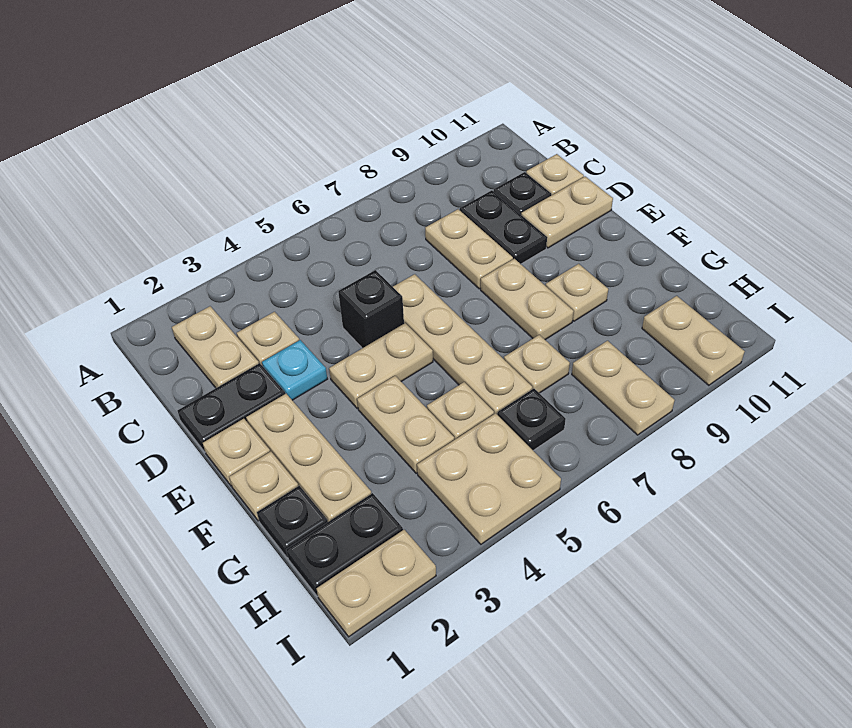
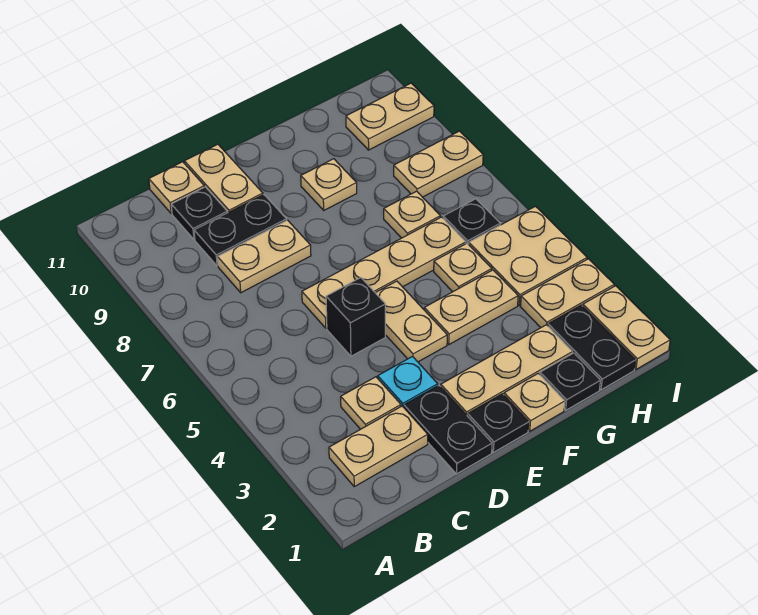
tan plate E1 level 1 -> black plate E1 level 1
tan plate E8:F8 level 1 -> tan plate H3:I3 level 1

